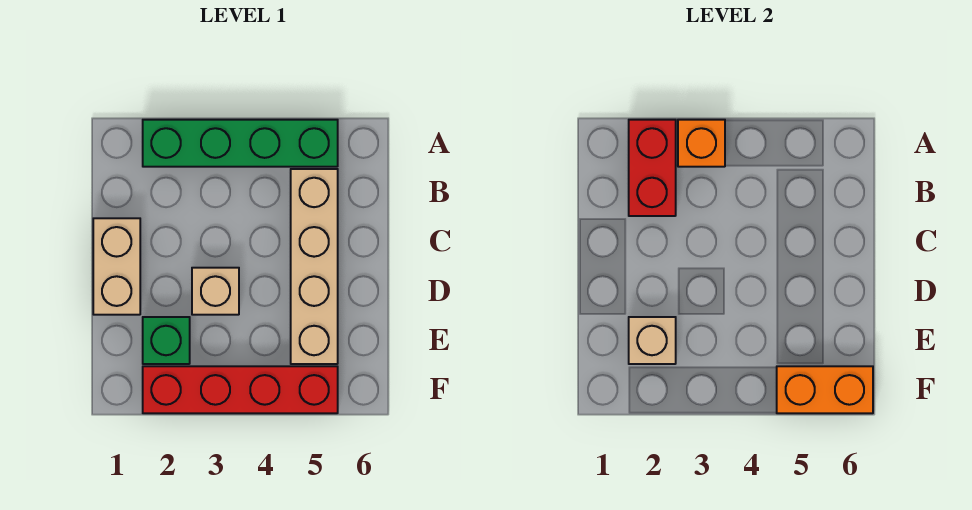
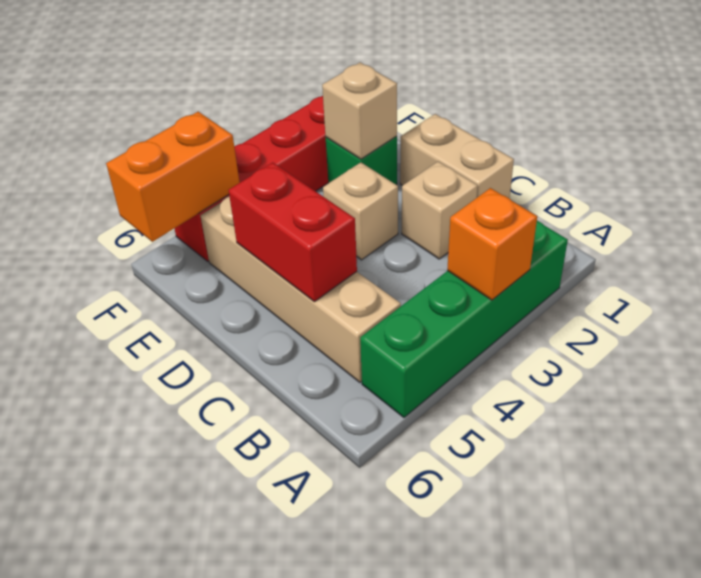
red brick A2:B2 level 2 -> red brick C5:D5 level 2
none -> tan brick C2 level 1

